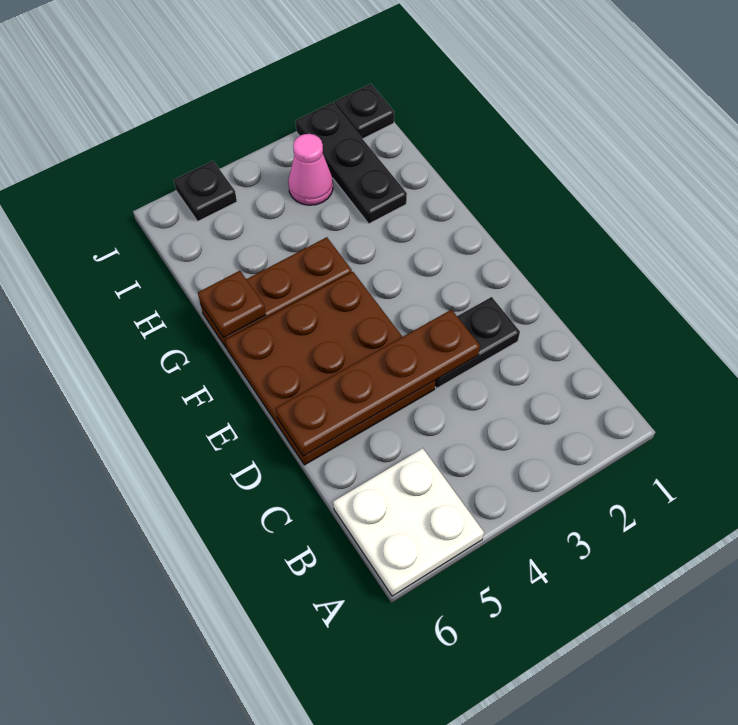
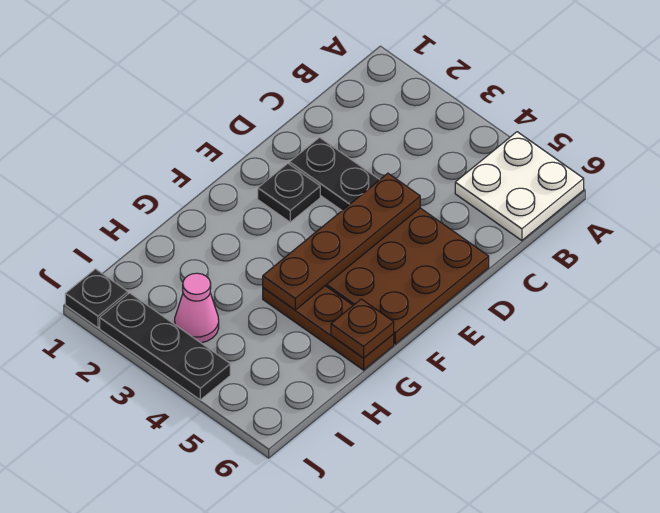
brown plate D3:D6 level 2 -> brown plate D4:G4 level 2
black plate H2:J2 level 1 -> black plate J2:J4 level 1
black plate J5 level 1 -> black plate E2 level 1

